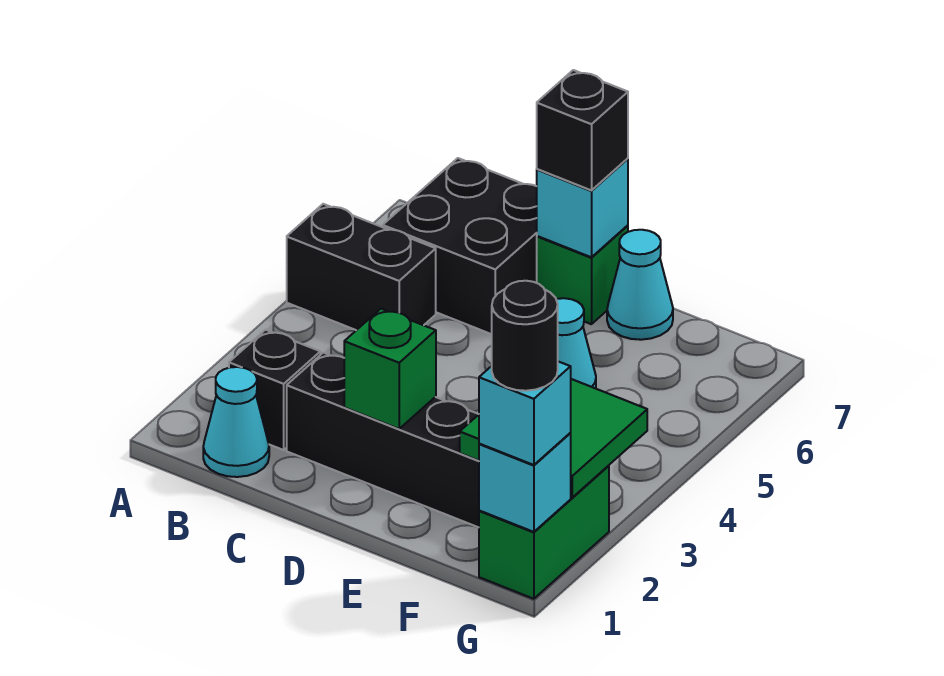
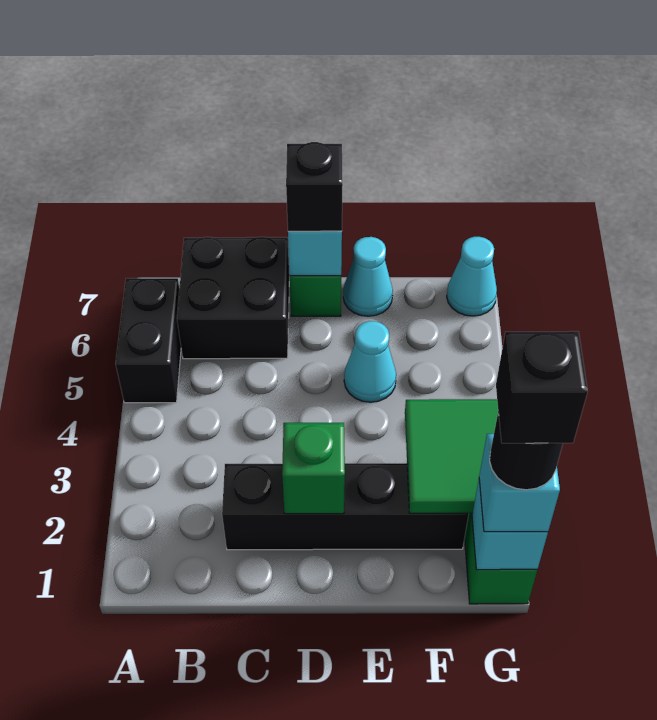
black brick A5:B5 level 1 -> black brick A5:A6 level 1
cyan cone B1 level 1 -> cyan cone G7 level 1
black brick B2 level 1 -> black brick G1 level 5

